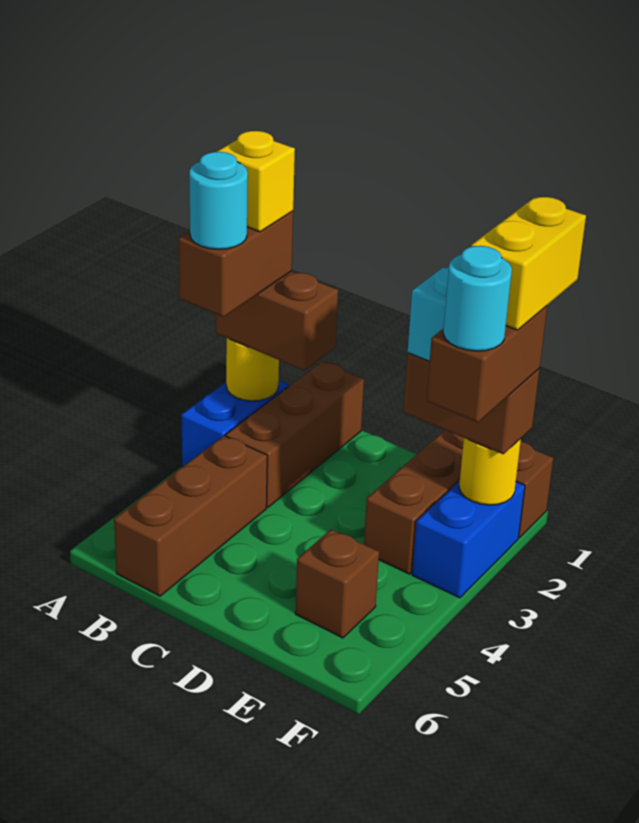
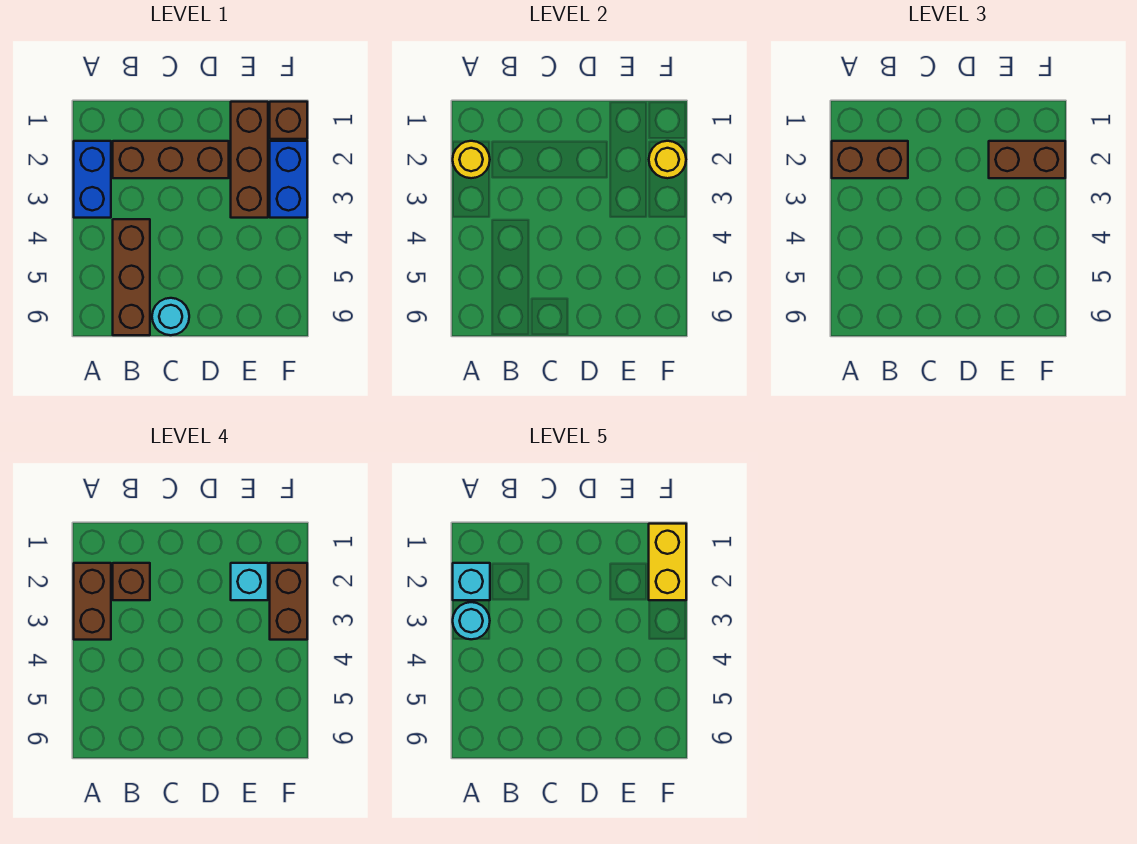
yellow brick A2 level 5 -> cyan brick A2 level 5
brown brick B1:B3 level 1 -> brown brick B2:D2 level 1
brown brick E5 level 1 -> brown brick B2 level 4
cyan round brick F3 level 5 -> cyan round brick C6 level 1

